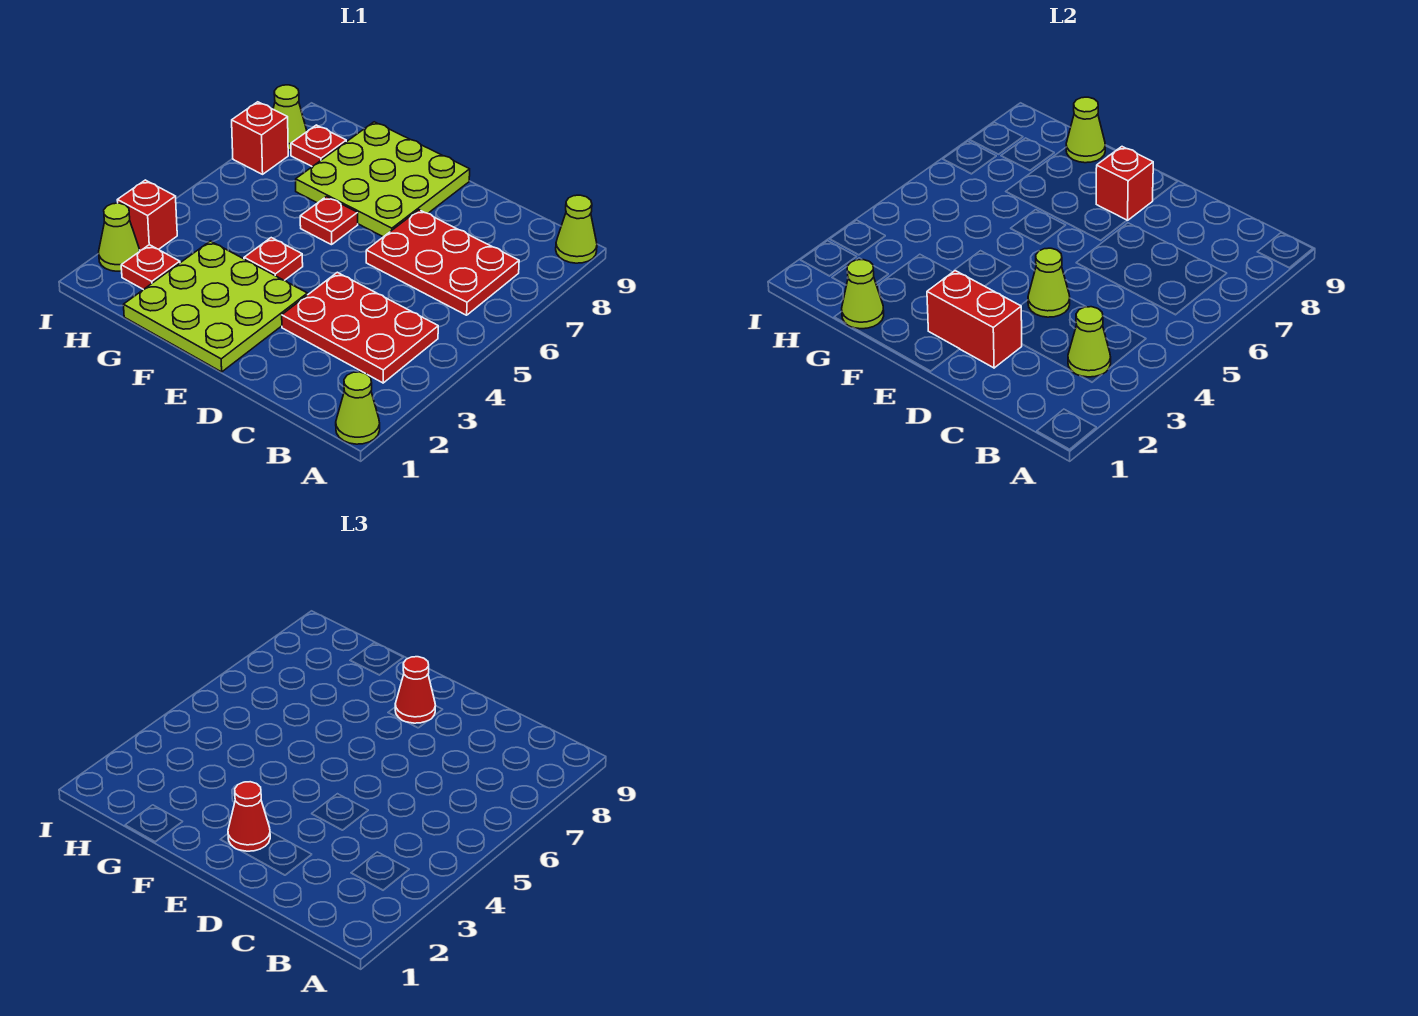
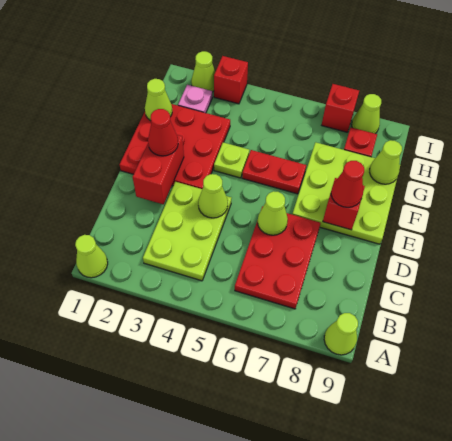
red plate B3:D4 level 1 -> lime plate B3:D4 level 1
lime cone B3 level 2 -> lime cone D6 level 2
lime plate E1:G3 level 1 -> red plate E1:G3 level 1
red plate F4 level 1 -> lime plate F4 level 1
red plate F6 level 1 -> red plate F5:F6 level 1
red plate H2 level 1 -> pink plate H2 level 1

